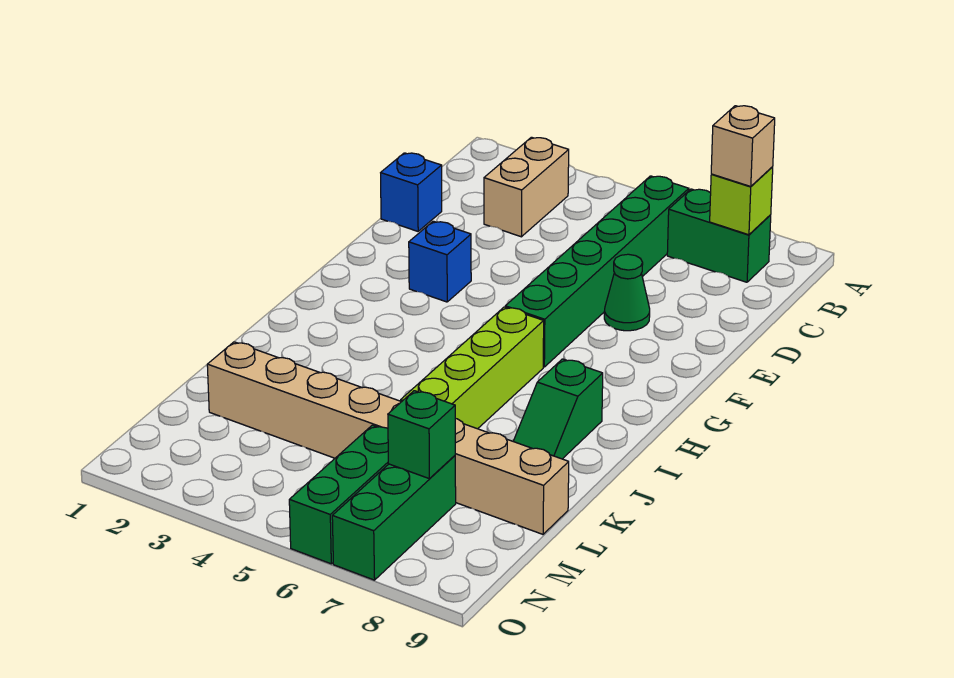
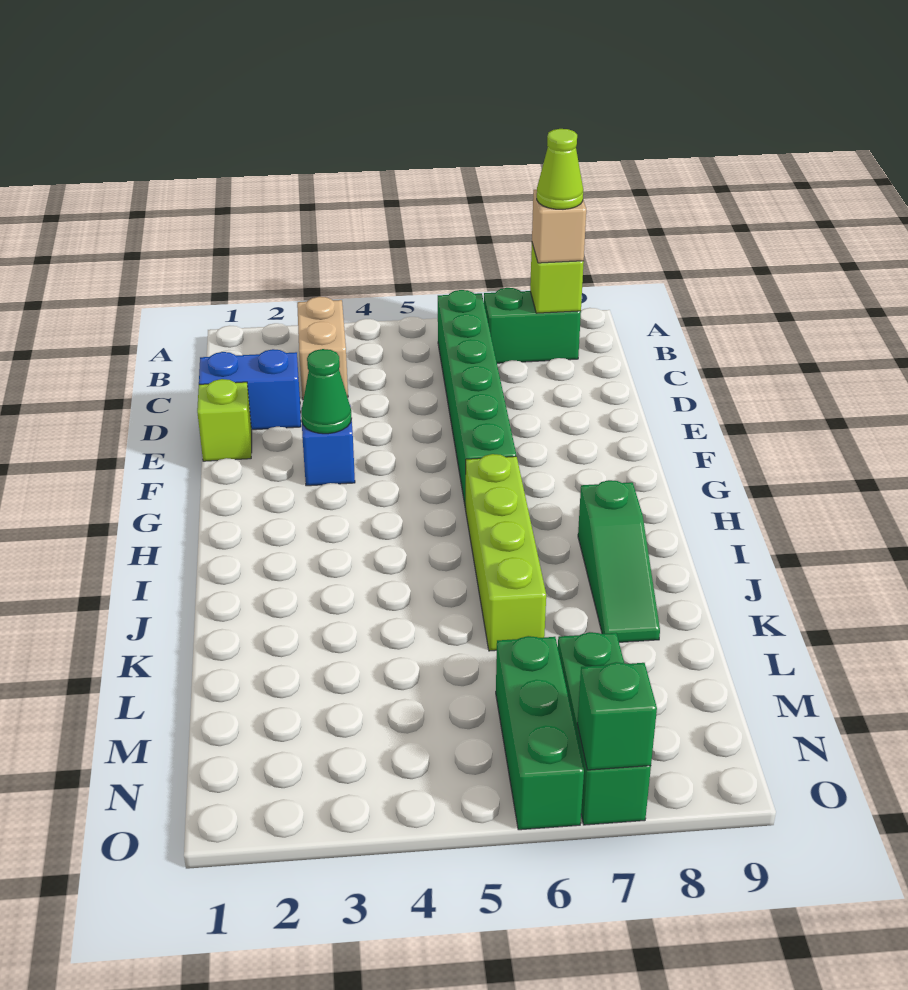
none -> lime cone B8 level 4
blue brick D1 level 1 -> blue brick D1:D2 level 1
none -> lime brick E1 level 1
green cone E7 level 1 -> green cone F3 level 2
green slope I8:J8 level 1 top I -> green slope I8:K8 level 1 top I
tan brick L2:L9 level 1 -> none
green brick M7 level 2 -> green brick O7 level 2

